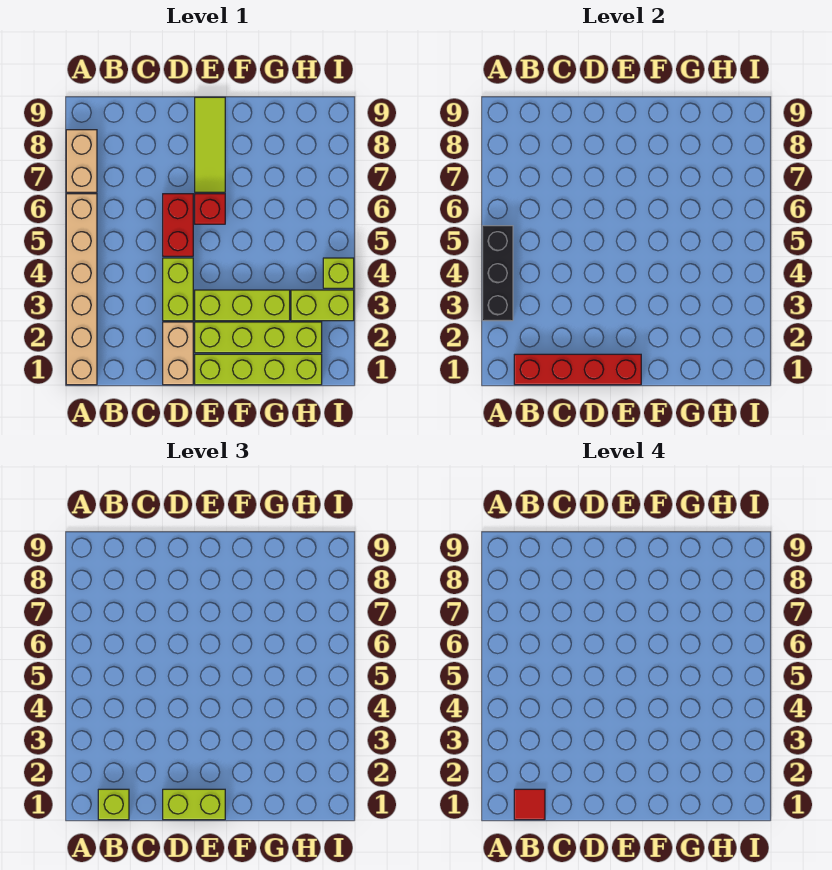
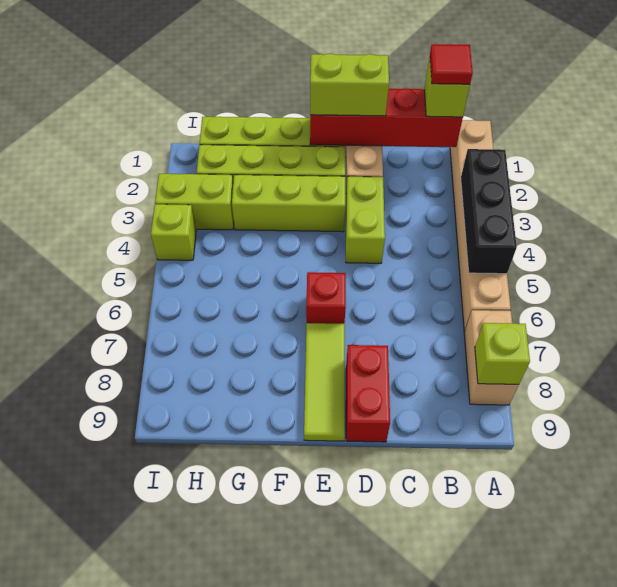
none -> lime brick A8 level 2
red brick D5:D6 level 1 -> red brick D8:D9 level 1

